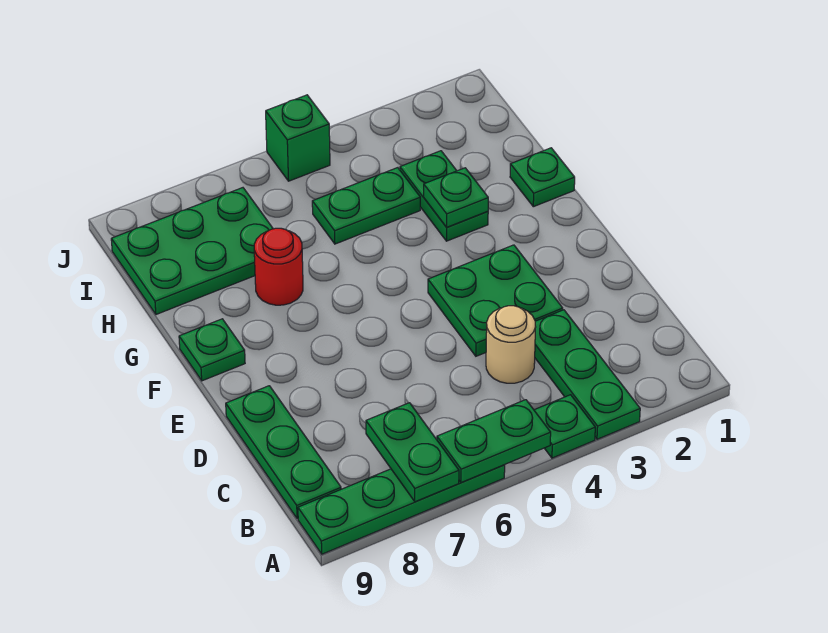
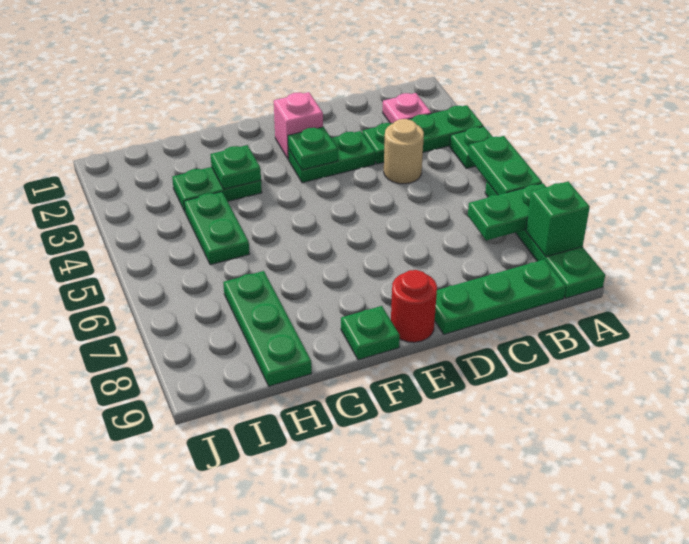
none -> pink plate B2 level 1
green plate D3:E4 level 1 -> green plate D3:E3 level 1
none -> pink brick E2 level 1
green plate G1 level 1 -> green plate E3 level 2
red round brick G7 level 1 -> red round brick E9 level 1
green plate H7:I9 level 1 -> green plate H7:H9 level 1
green brick J5 level 1 -> green brick A8 level 2

